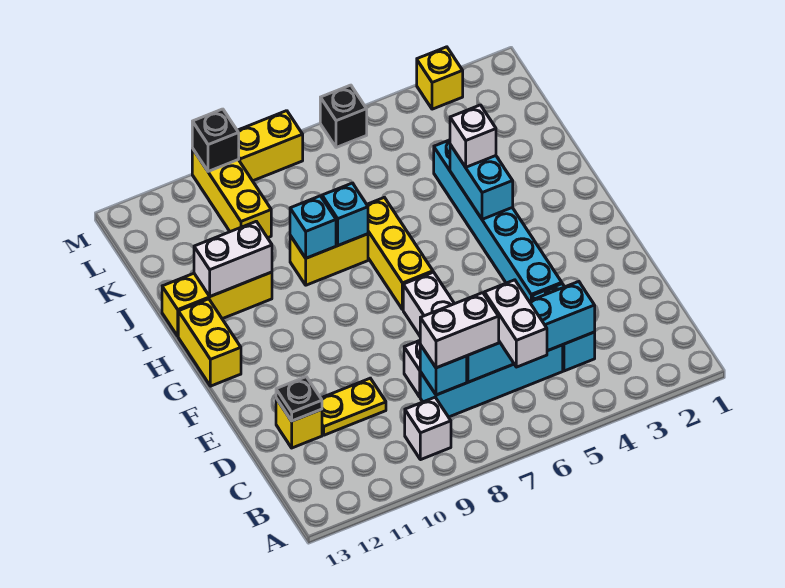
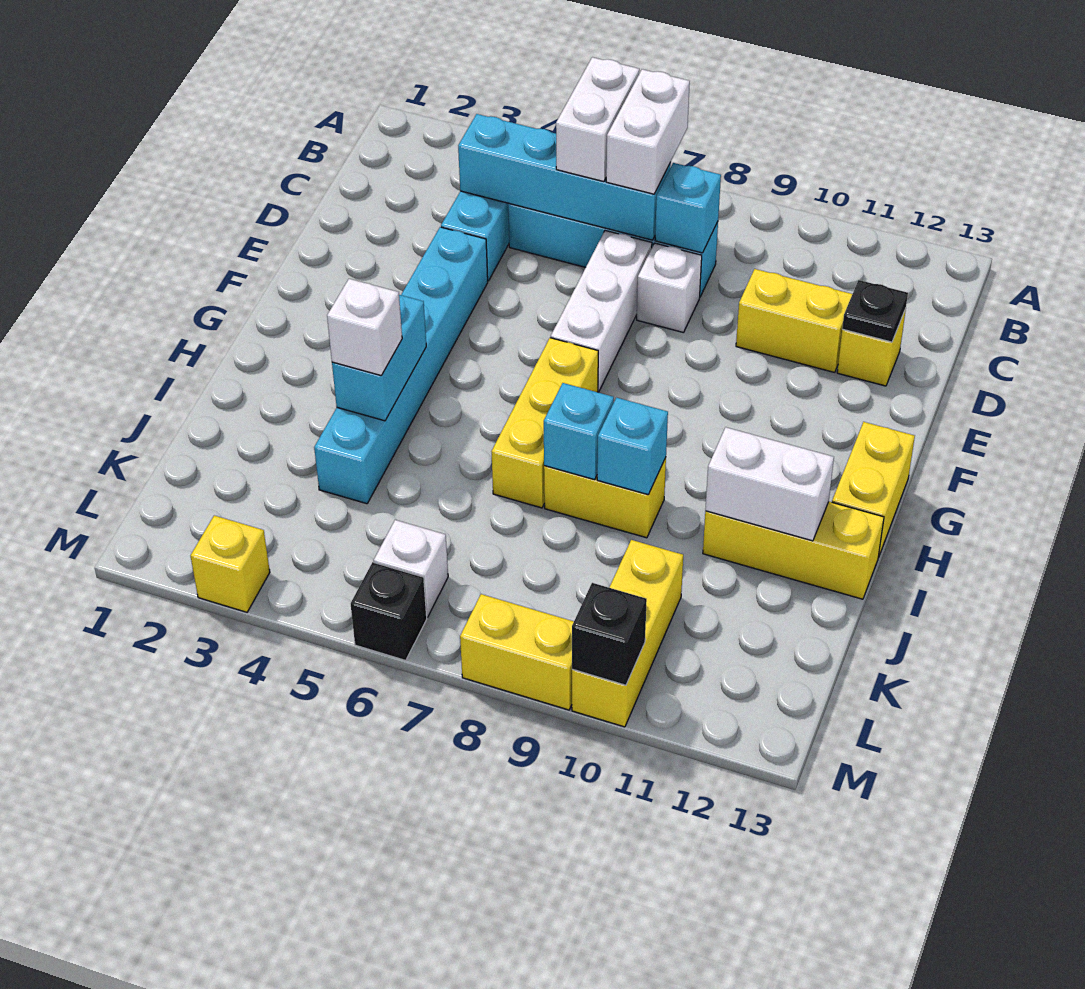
white brick B9 level 1 -> white brick L6 level 1
white brick C7:C8 level 3 -> white brick B7:C7 level 3
yellow plate D10:D11 level 1 -> yellow brick D10:D11 level 1

